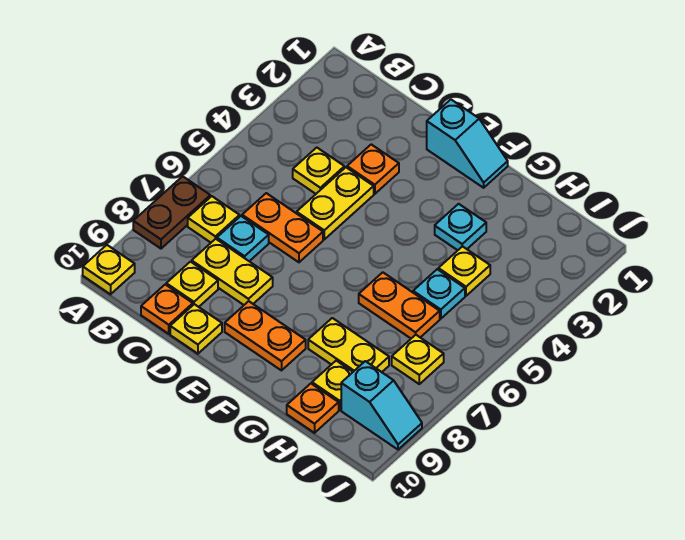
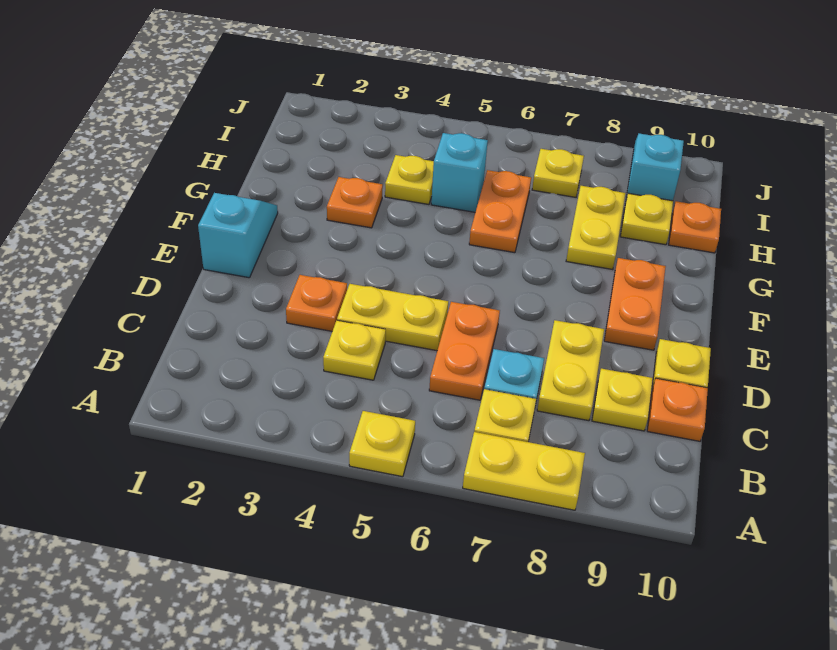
brown plate A7:A8 level 1 -> yellow plate A7:A8 level 1
yellow plate A10 level 1 -> yellow plate A5 level 1
cyan plate G3 level 1 -> orange plate G3 level 1
cyan plate H5 level 1 -> cyan brick H5 level 1

